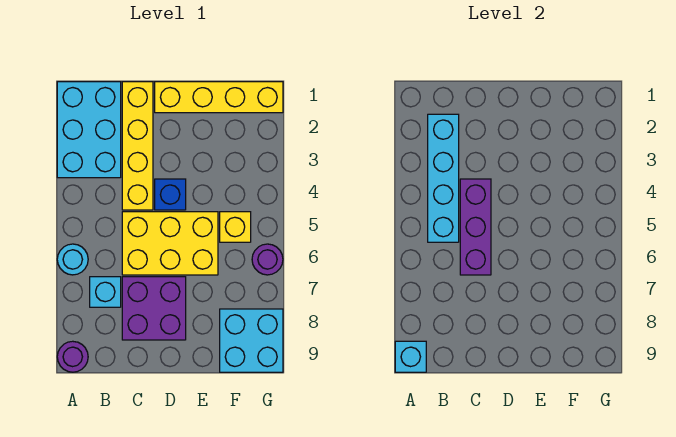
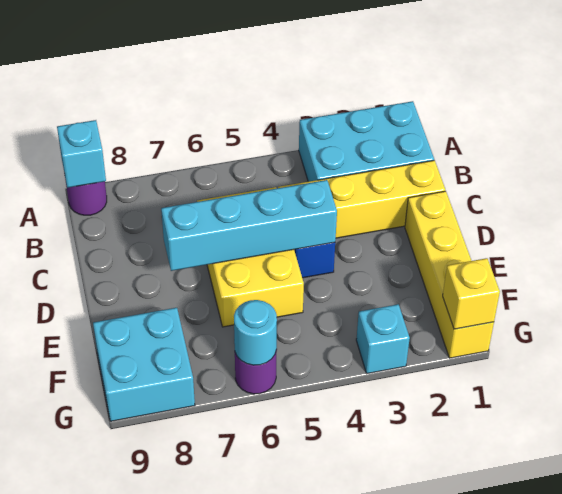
cyan round brick A6 level 1 -> cyan round brick G6 level 2
cyan brick B2:B5 level 2 -> cyan brick D4:D7 level 2
cyan brick B7 level 1 -> cyan brick G3 level 1
purple brick C4:C6 level 2 -> none
purple brick C7:D8 level 1 -> none
yellow brick F5 level 1 -> yellow brick G1 level 2

